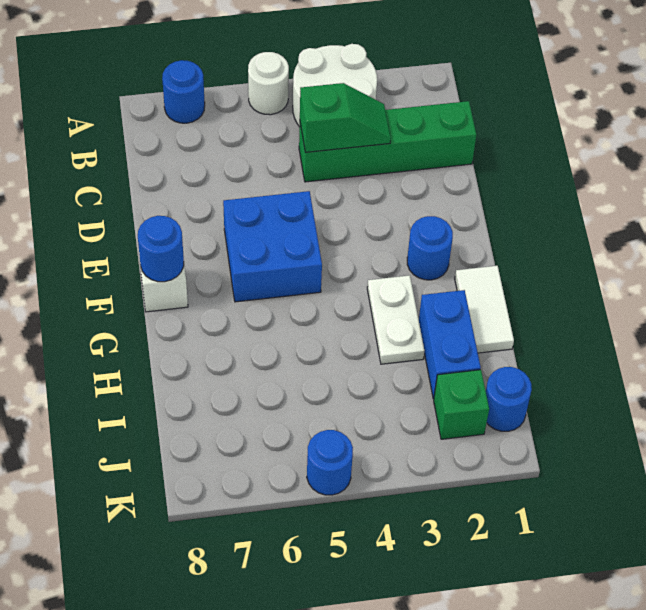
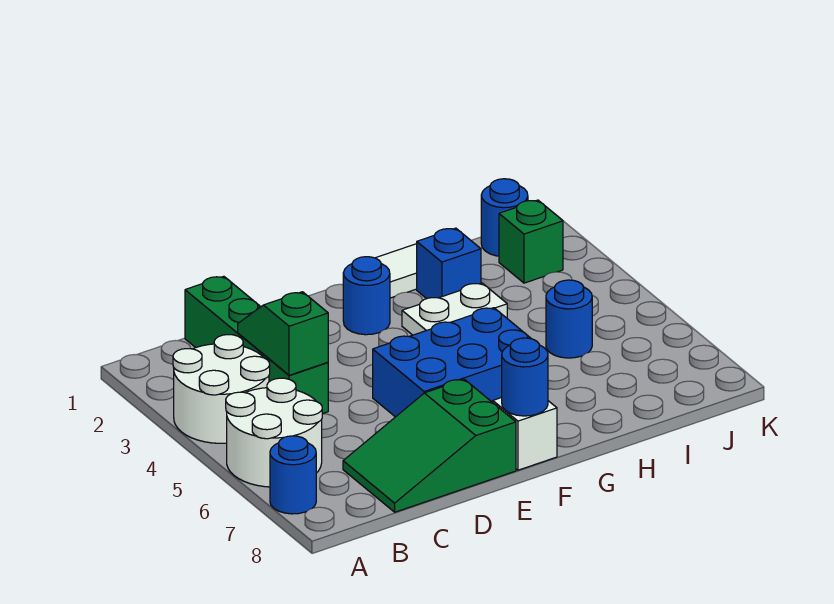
white round brick A5 level 1 -> white round brick A5:B6 level 1
none -> green slope C7:E8 level 1 top E
blue brick E5:F6 level 1 -> blue brick E5:G6 level 1
blue brick H2:I2 level 1 -> blue brick H2 level 1
blue round brick K5 level 1 -> blue round brick I5 level 1

